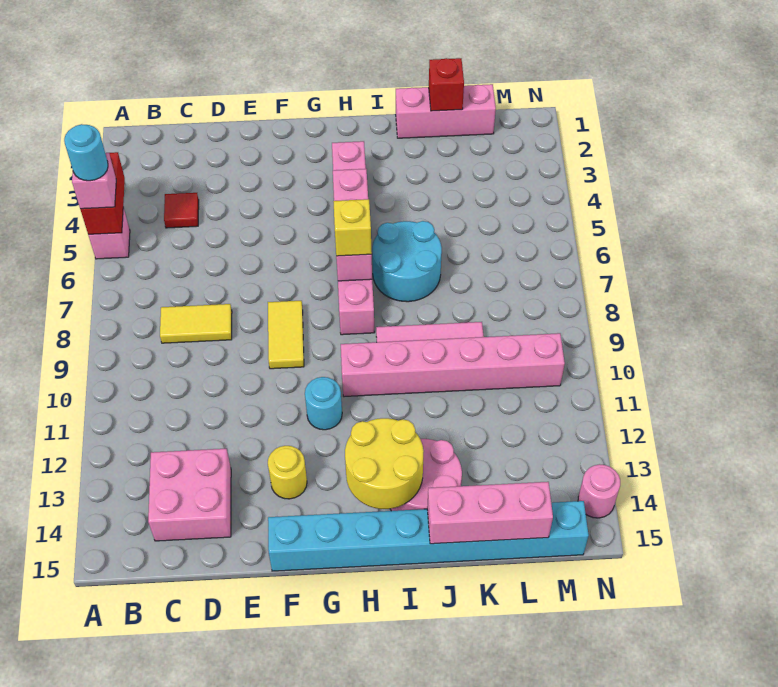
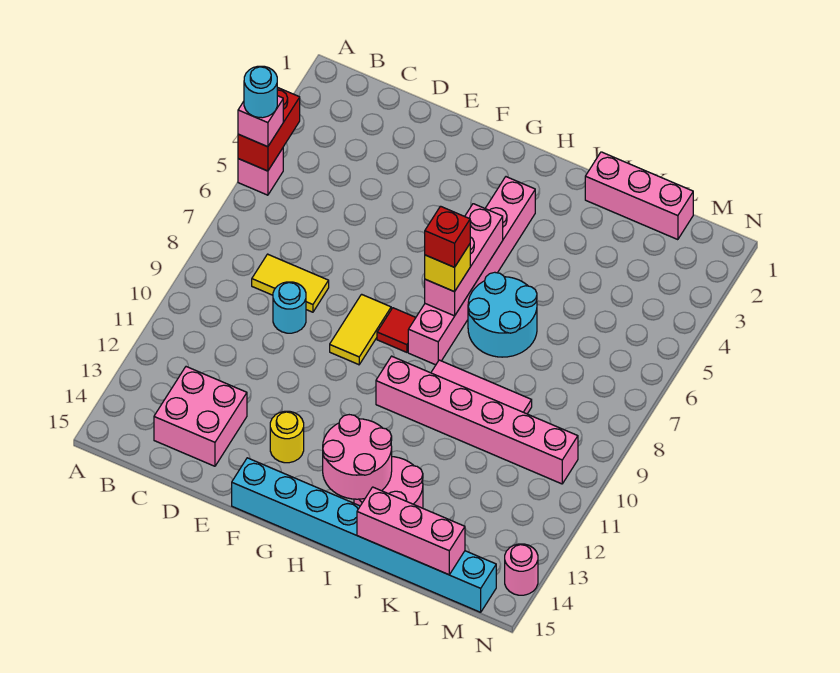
red tile C4 level 1 -> red tile G8 level 1
cyan round brick G11 level 1 -> cyan round brick D9 level 1
yellow round brick H13:I14 level 2 -> pink round brick H13:I14 level 2
red brick K1 level 2 -> red brick H7 level 4

